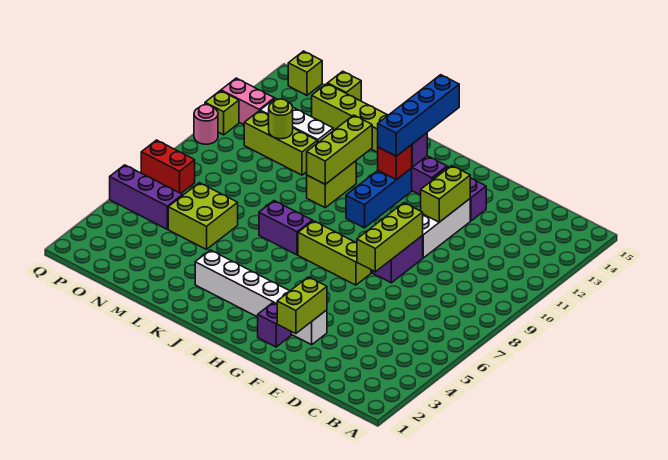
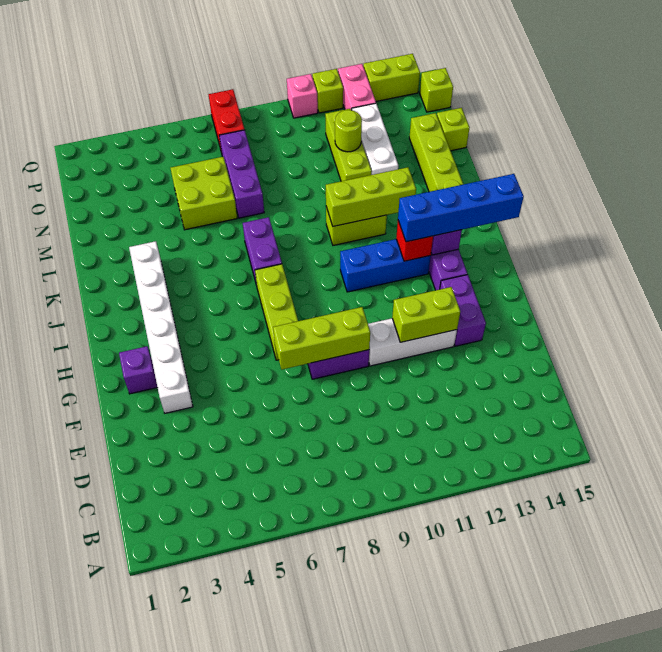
lime brick F2:F3 level 2 -> lime brick Q13:Q14 level 1
purple brick O5:Q5 level 1 -> purple brick M7:O7 level 1
pink round brick Q10 level 1 -> pink brick Q10 level 1

